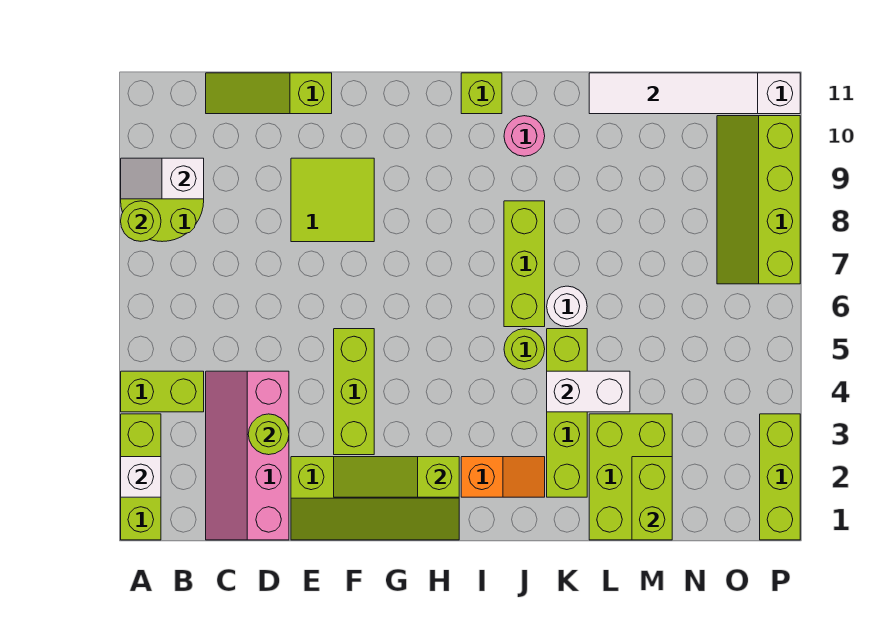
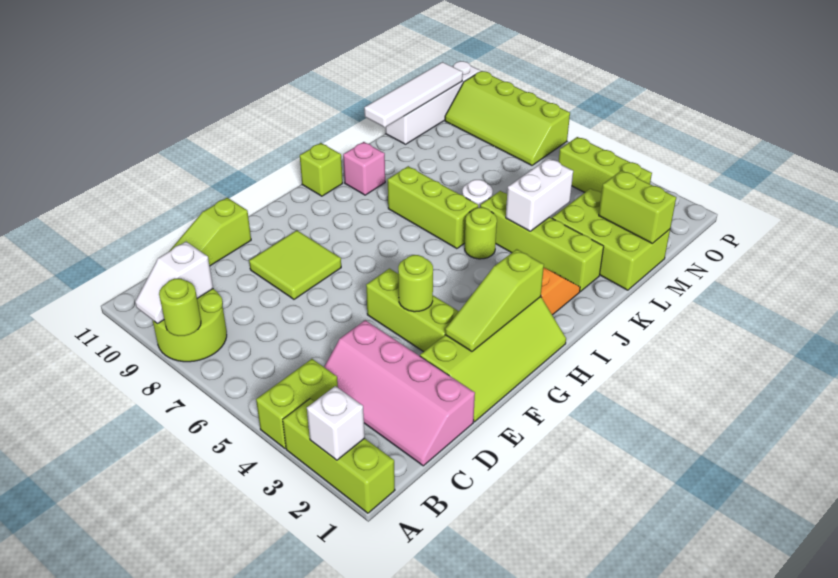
lime round brick D3 level 2 -> lime round brick F4 level 2
pink round brick J10 level 1 -> pink brick J10 level 1
lime brick P1:P3 level 1 -> lime brick O3:O5 level 1

